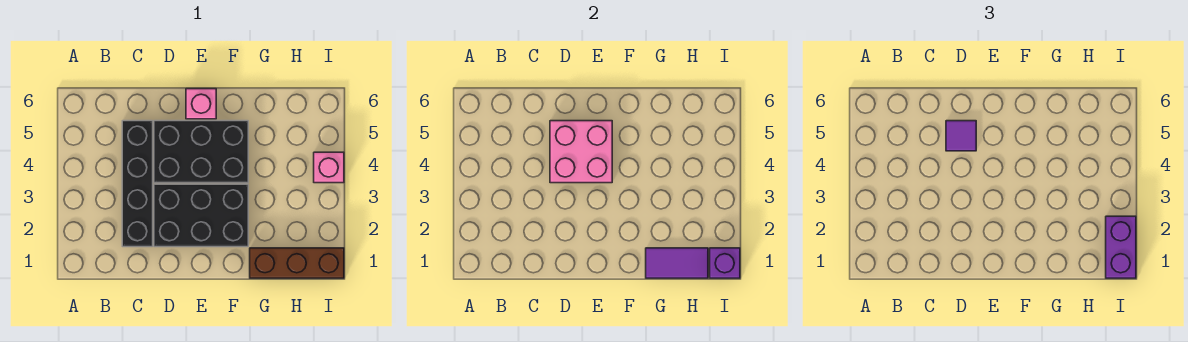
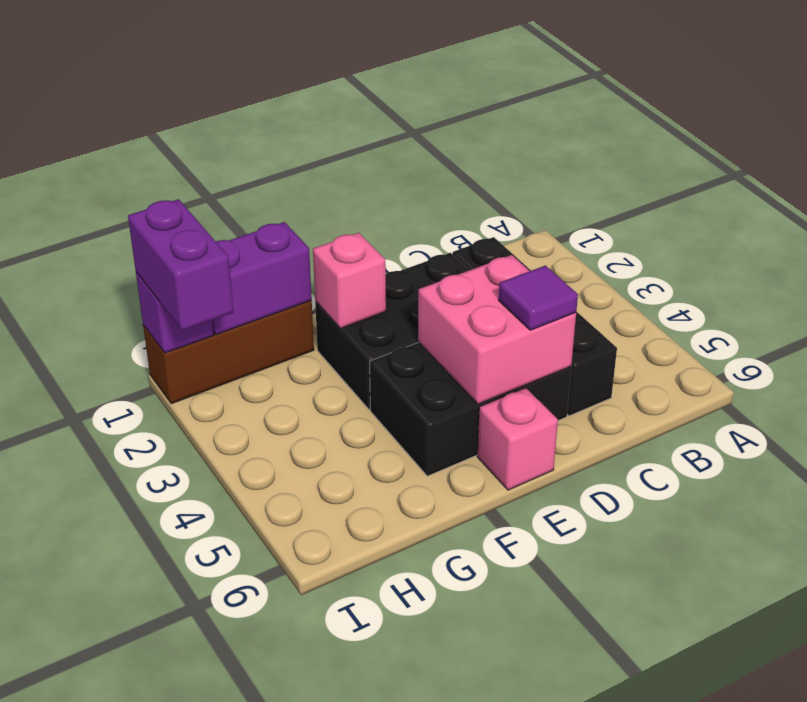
purple tile G1:H1 level 2 -> purple brick G1:H1 level 2
pink brick I4 level 1 -> pink brick F2 level 2

